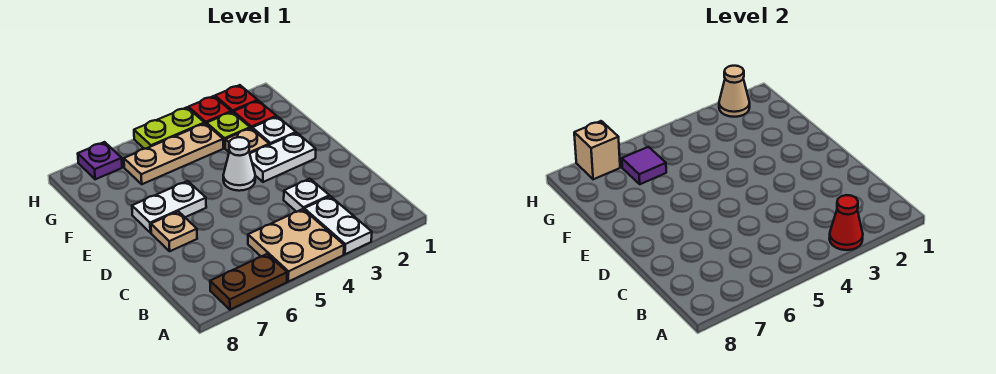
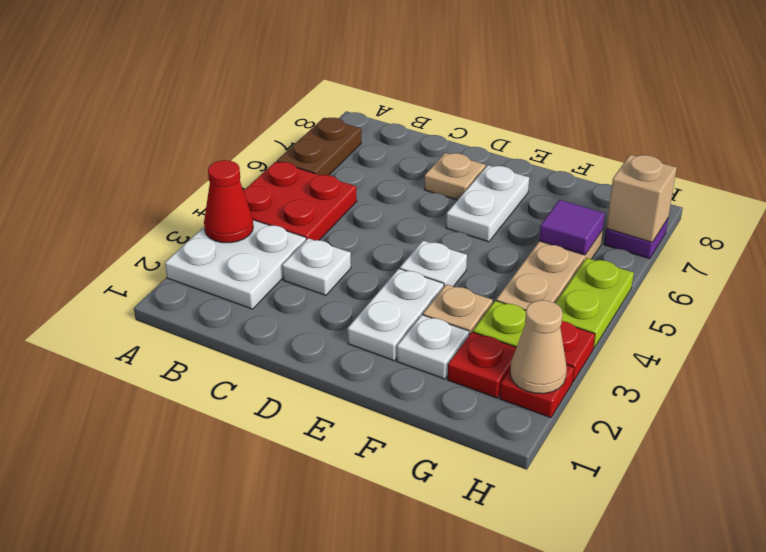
white plate A3:B3 level 1 -> white plate A2:B3 level 1
tan plate A4:B5 level 1 -> red plate A4:B5 level 1
white cone E4 level 1 -> white plate E4 level 1

